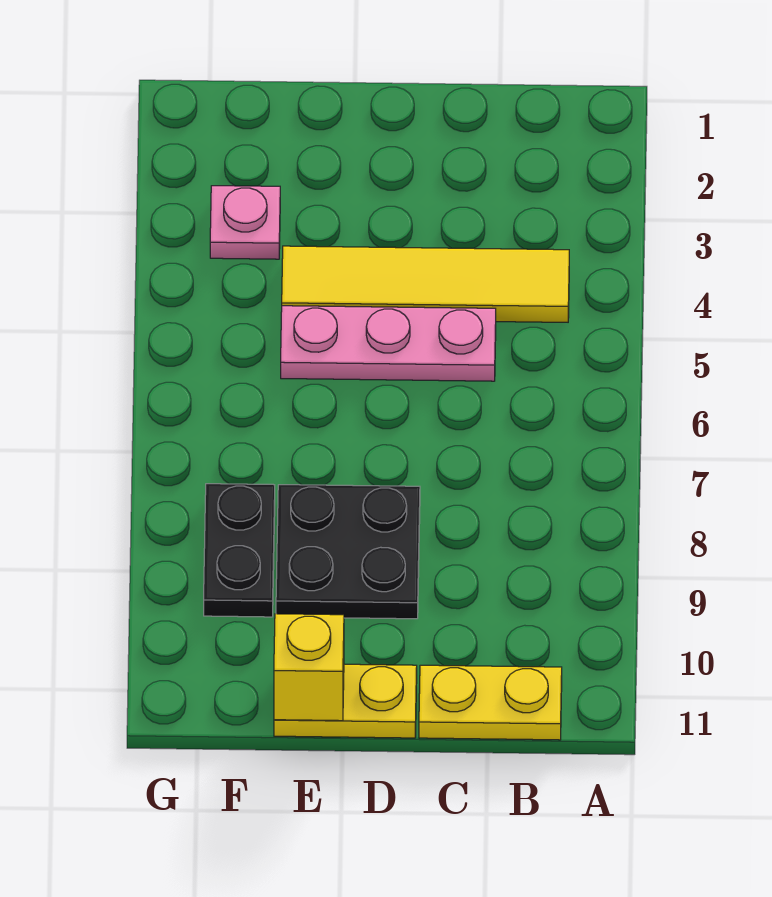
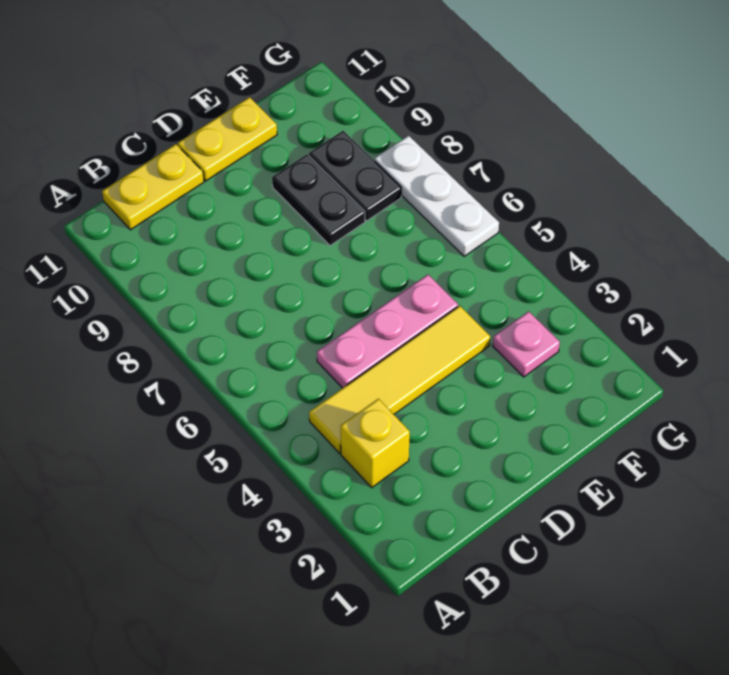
black plate D8:E9 level 1 -> black plate E8:E9 level 1
yellow brick E11 level 2 -> yellow brick B3 level 1
none -> white plate G6:G8 level 1

